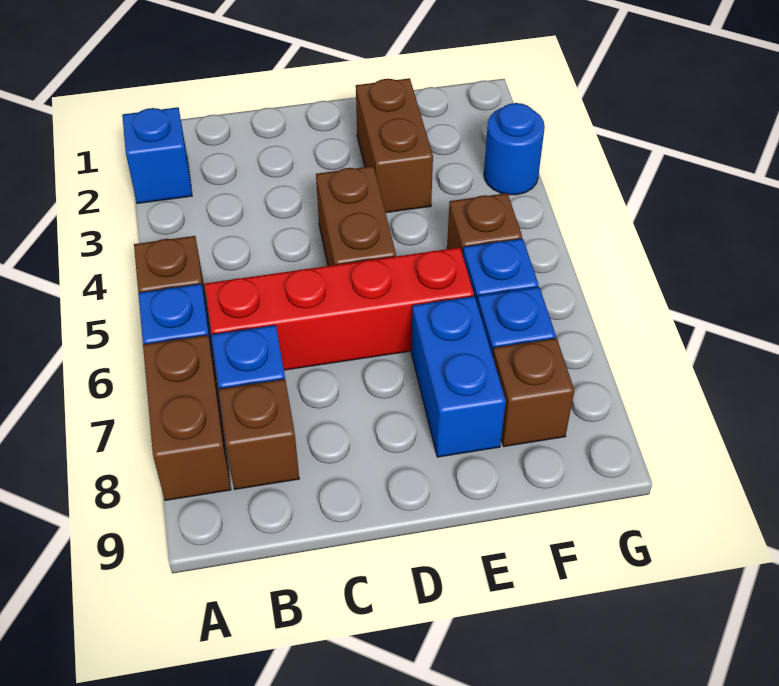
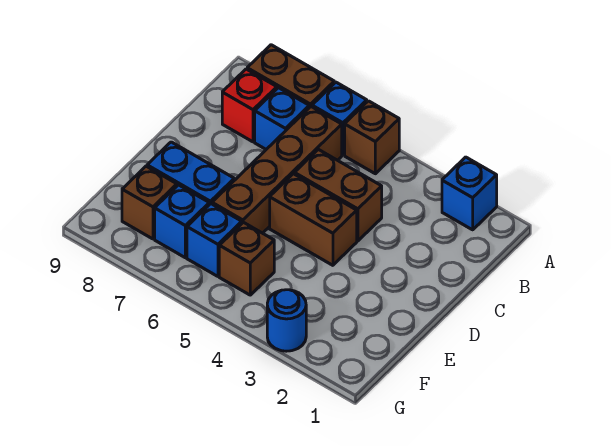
red brick B6:E6 level 1 -> brown brick B6:E6 level 1
brown brick B8 level 1 -> red brick B8 level 1
brown brick E2:E3 level 1 -> brown brick C4:C5 level 1

